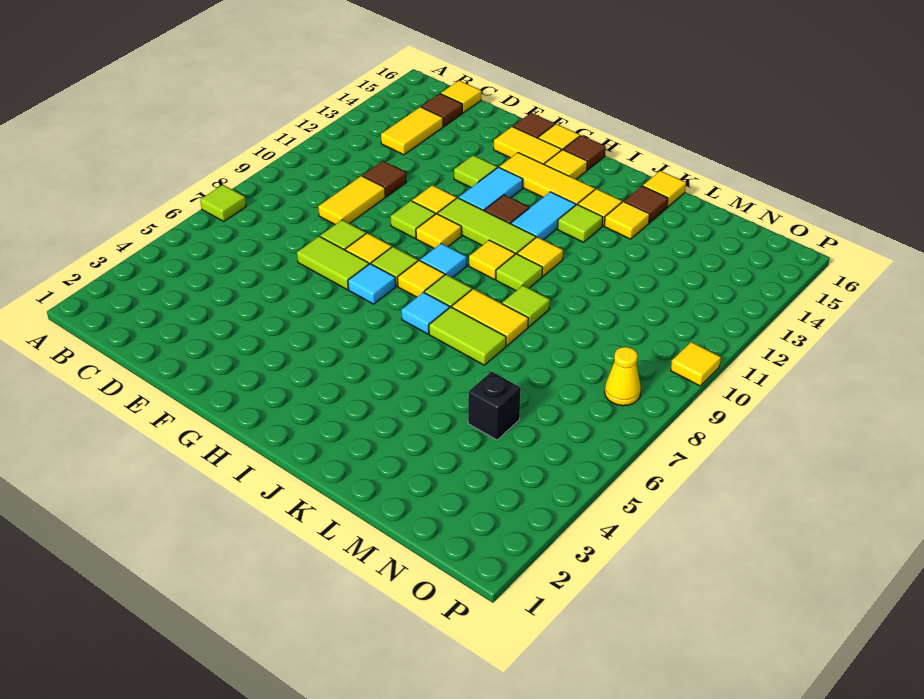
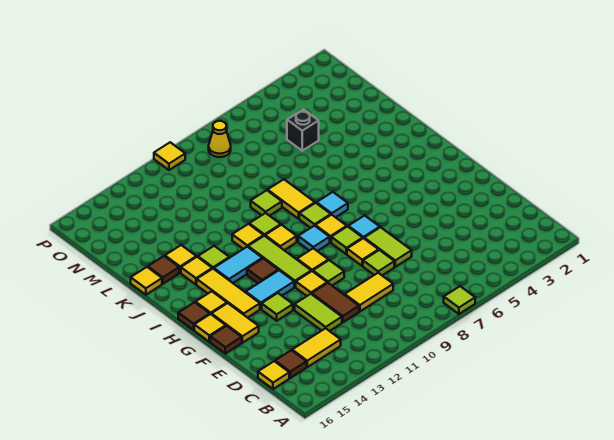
brown tile D11 level 1 -> brown tile D11:E11 level 1
lime tile J7:K7 level 1 -> lime tile D12:E12 level 1

